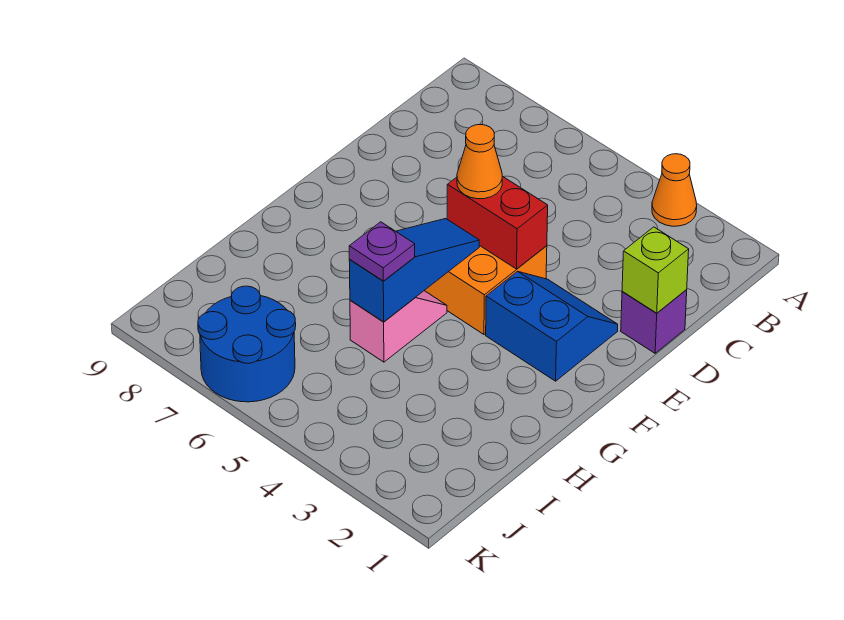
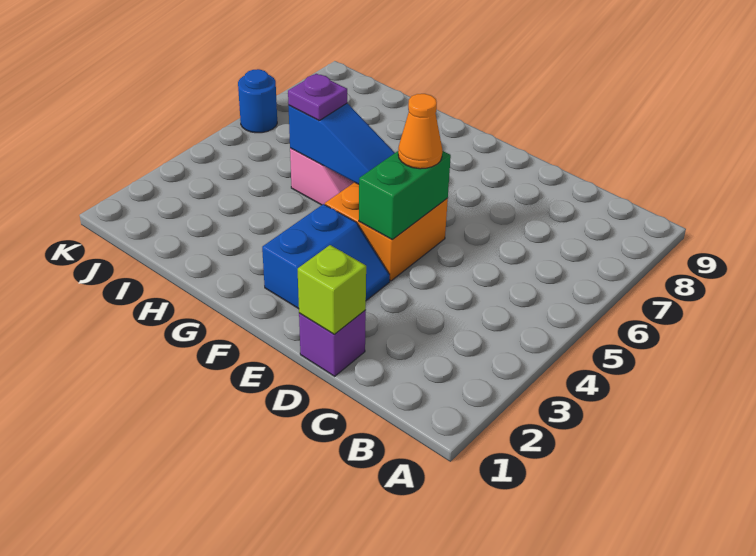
orange cone A3 level 1 -> none
red brick E4:E5 level 2 -> green brick E4:E5 level 2
blue round brick J6:K7 level 1 -> blue round brick K6 level 1

